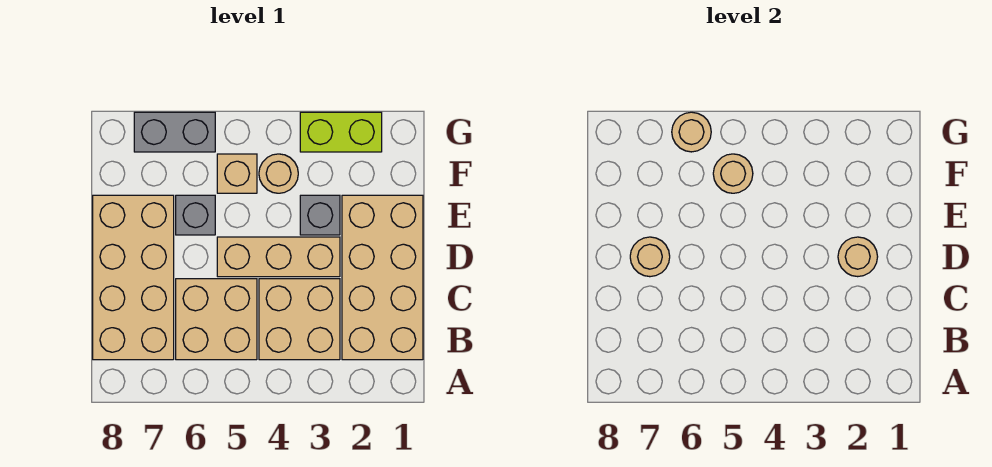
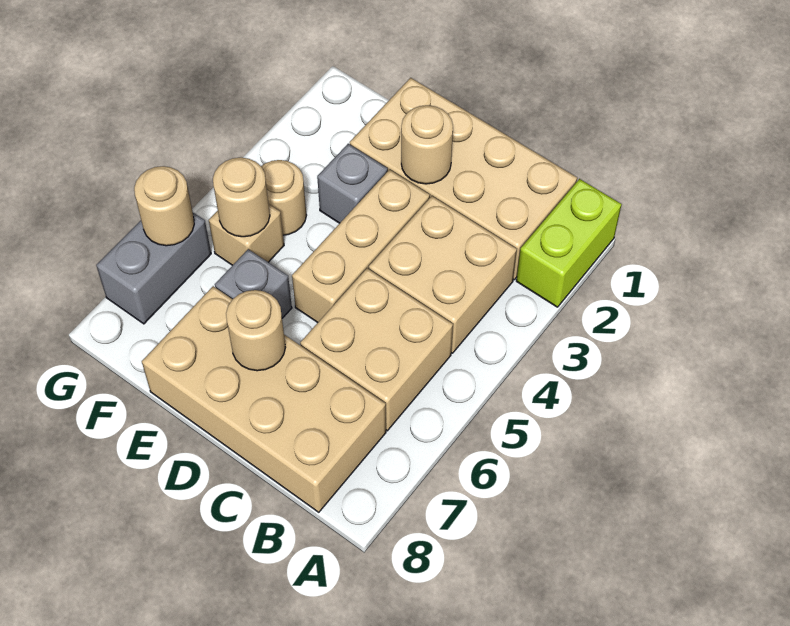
lime brick G2:G3 level 1 -> lime brick A1:A2 level 1

